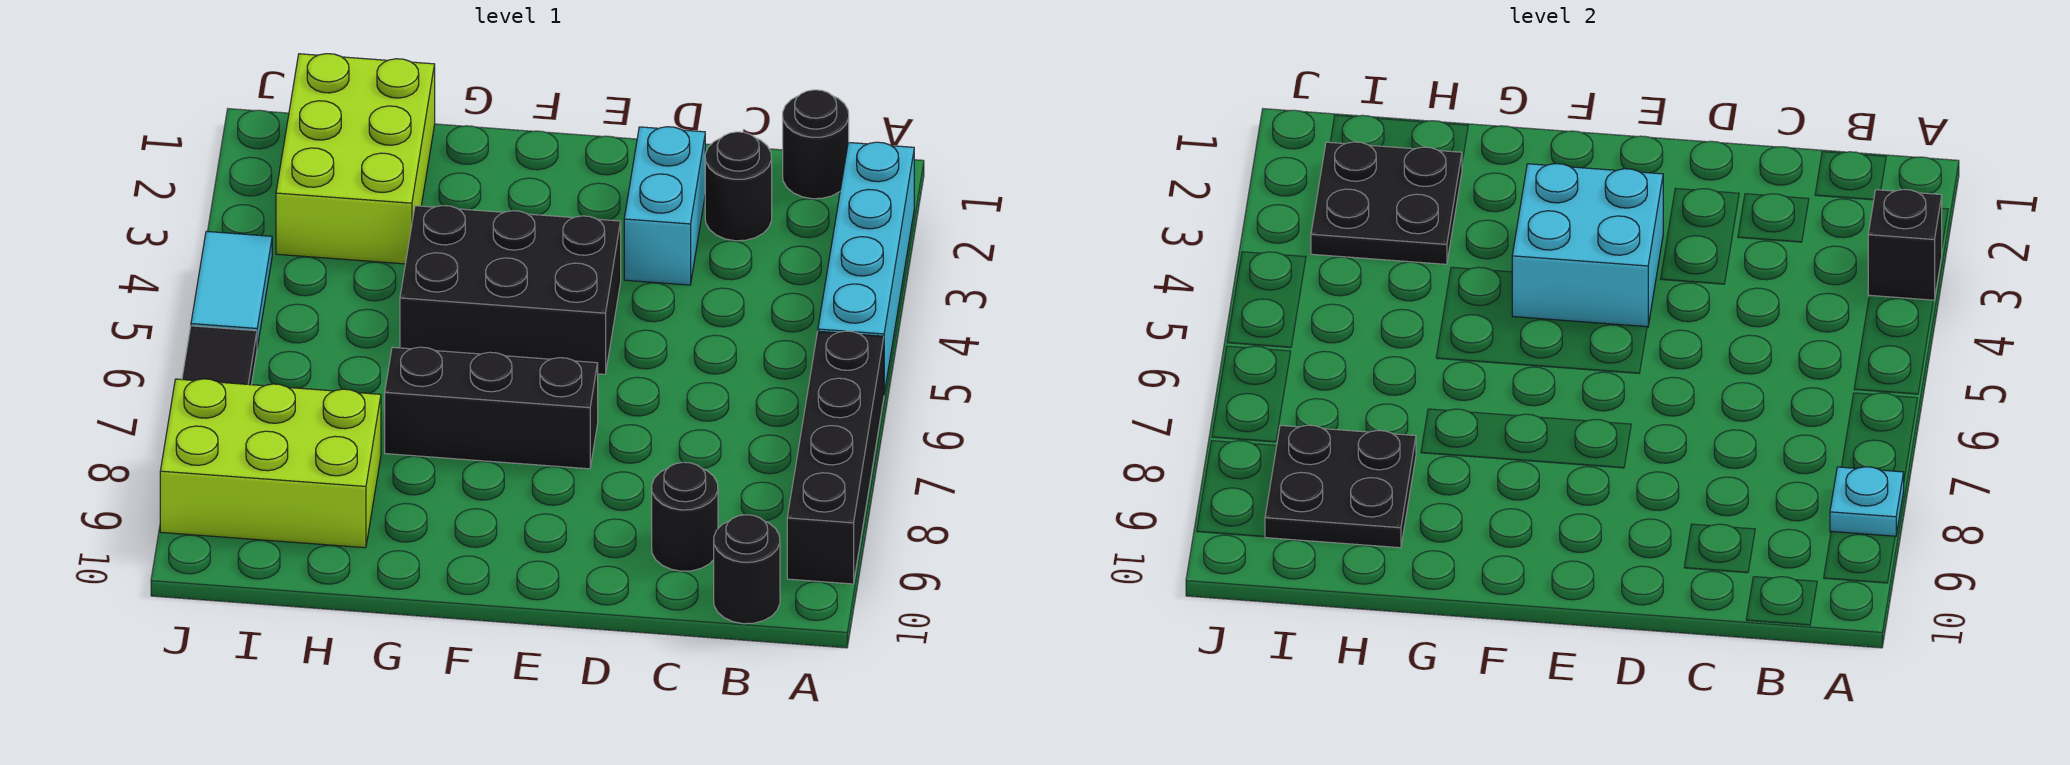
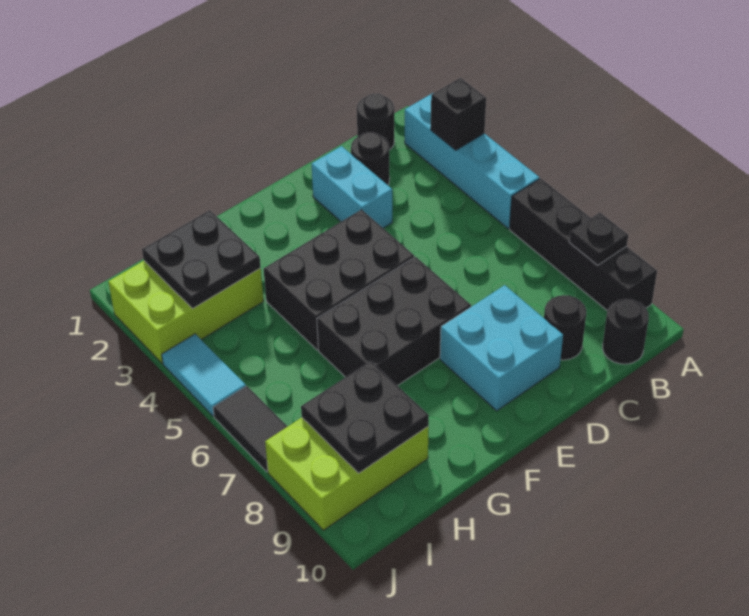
cyan plate A8 level 2 -> black plate A8 level 2
cyan brick E3:F4 level 2 -> cyan brick D8:E9 level 1
black brick E7:G7 level 1 -> black brick E6:G7 level 1
lime brick H1:I3 level 1 -> lime brick H2:J3 level 1

